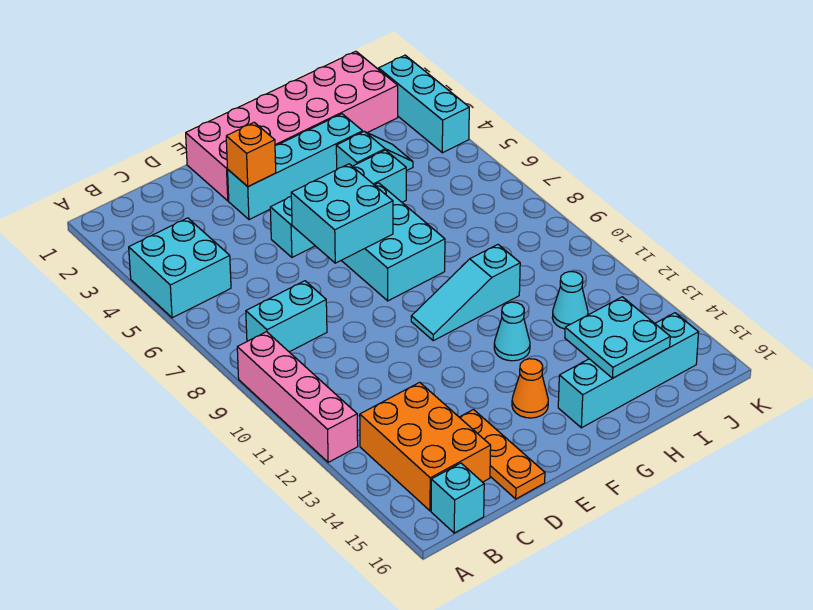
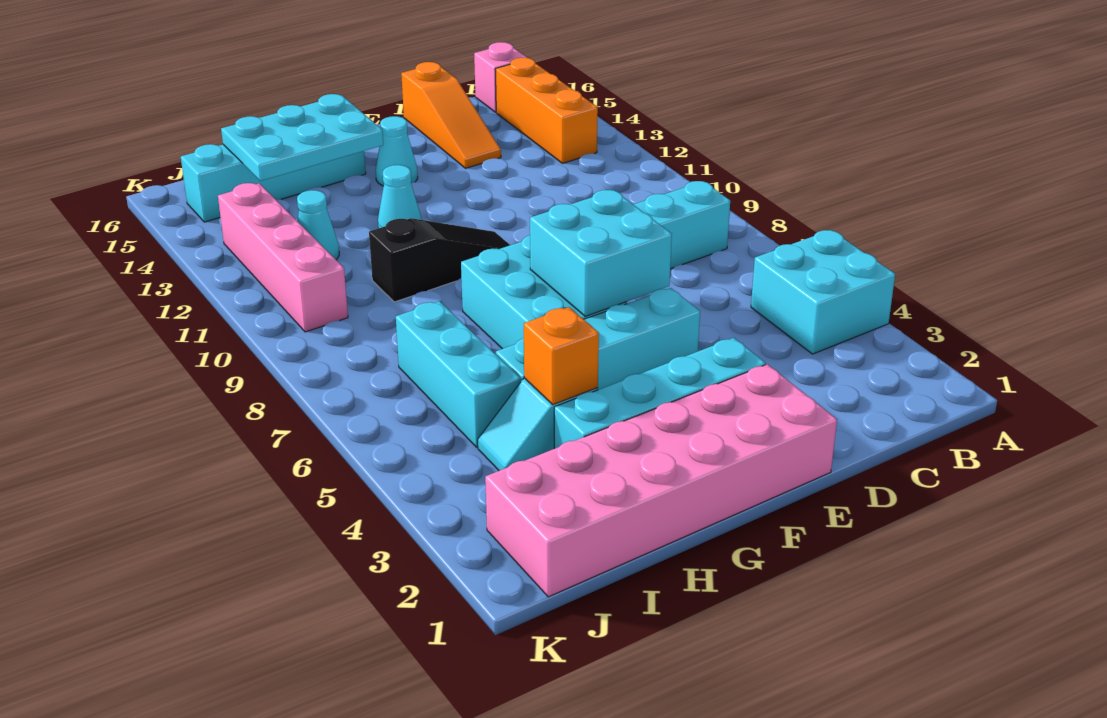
pink brick A9:A12 level 1 -> pink brick J10:J13 level 1
orange brick B13:C15 level 1 -> orange brick B13:B15 level 1
cyan brick B16 level 1 -> pink brick B16 level 1
orange plate D14:D16 level 1 -> orange slope D14:D16 level 1 top 16
orange brick E3 level 2 -> orange brick H4 level 2
cyan slope F10:H10 level 1 top H -> black slope F10:H10 level 1 top H
orange cone F14 level 1 -> cyan cone F14 level 1
cyan plate H14:I15 level 2 -> cyan plate G14:I15 level 2
cyan brick K2:K4 level 1 -> cyan brick I5:I7 level 1

